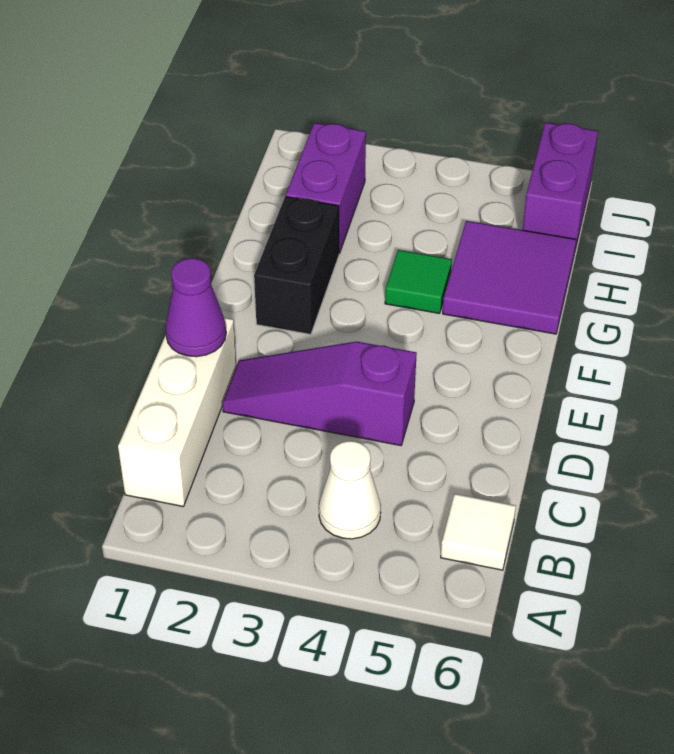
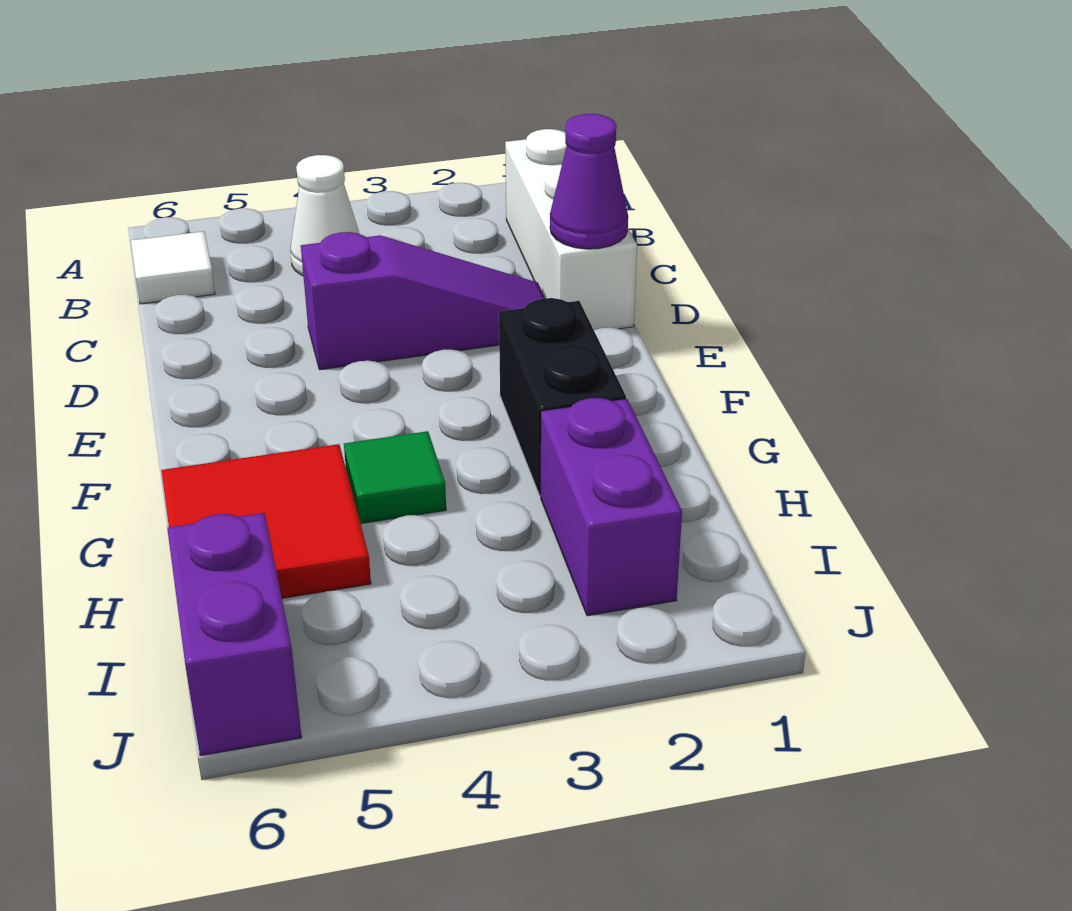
purple tile G5:H6 level 1 -> red tile G5:H6 level 1

